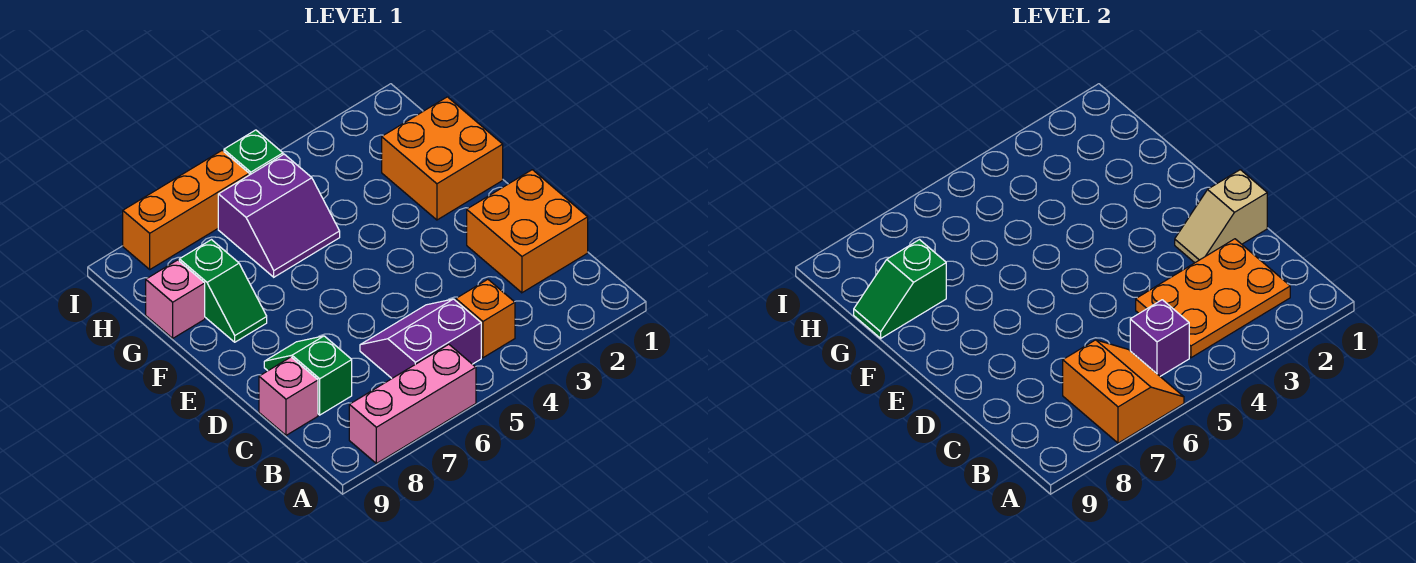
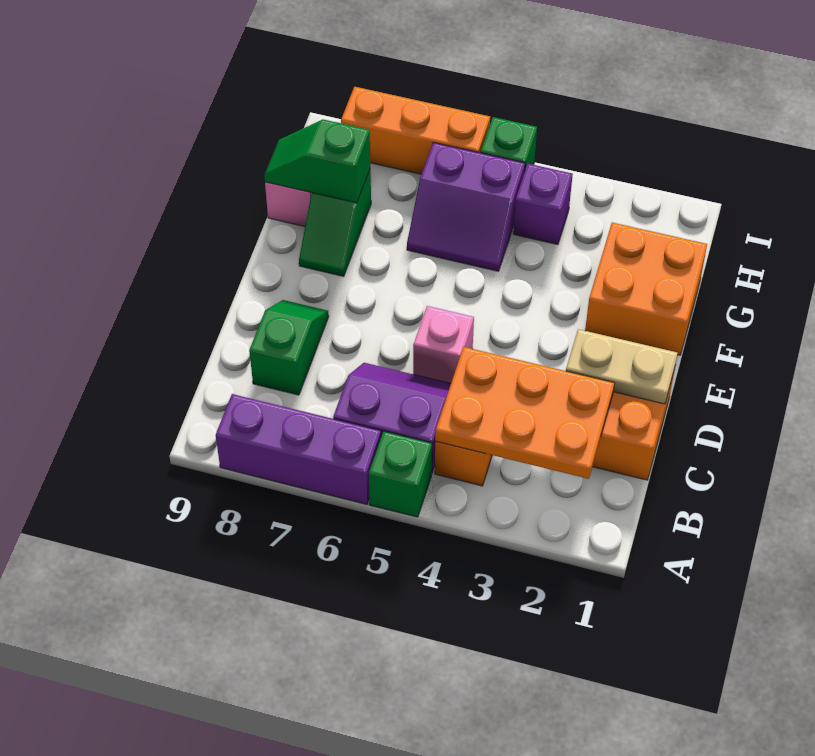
none -> green brick A5 level 1
pink brick A6:A8 level 1 -> purple brick A6:A8 level 1
orange slope A6:B7 level 2 top 7 -> none
purple brick B5 level 2 -> purple brick H4 level 1
pink brick C9 level 1 -> pink brick D5 level 1
tan slope D1:D2 level 2 top 1 -> tan plate D1:D2 level 2

